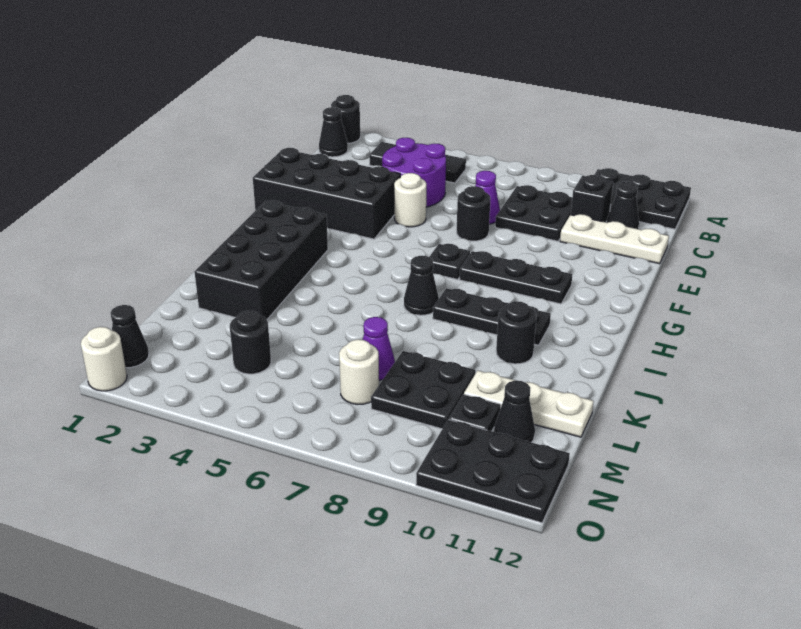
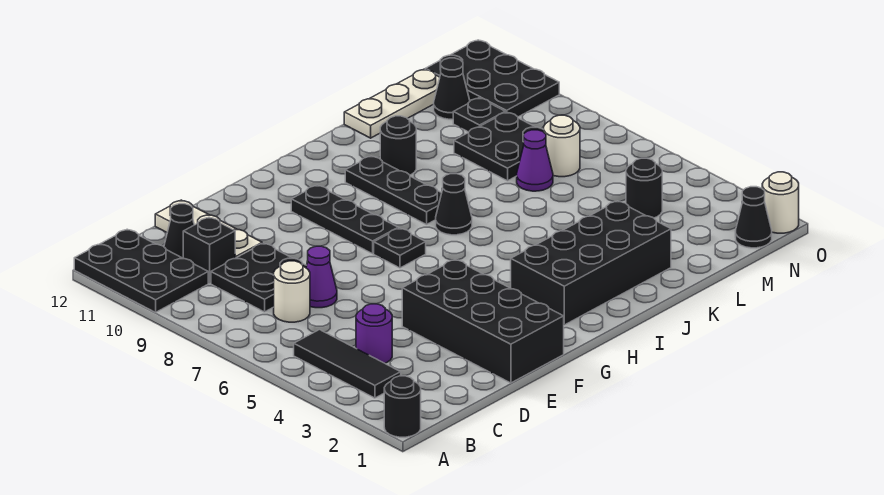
black cone B1 level 1 -> none
purple round brick C4:D5 level 1 -> purple round brick C4 level 1
white round brick E5 level 1 -> white round brick C7 level 1
black round brick E7 level 1 -> none
white plate L10:L12 level 1 -> white plate K12:M12 level 1

